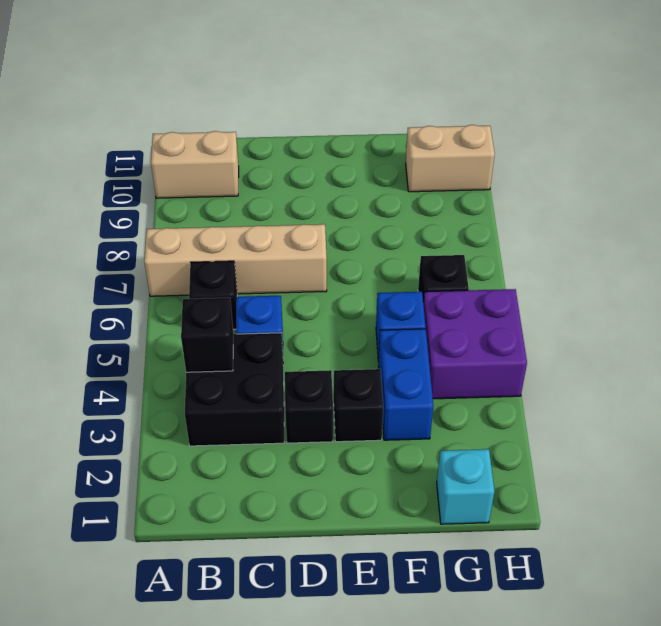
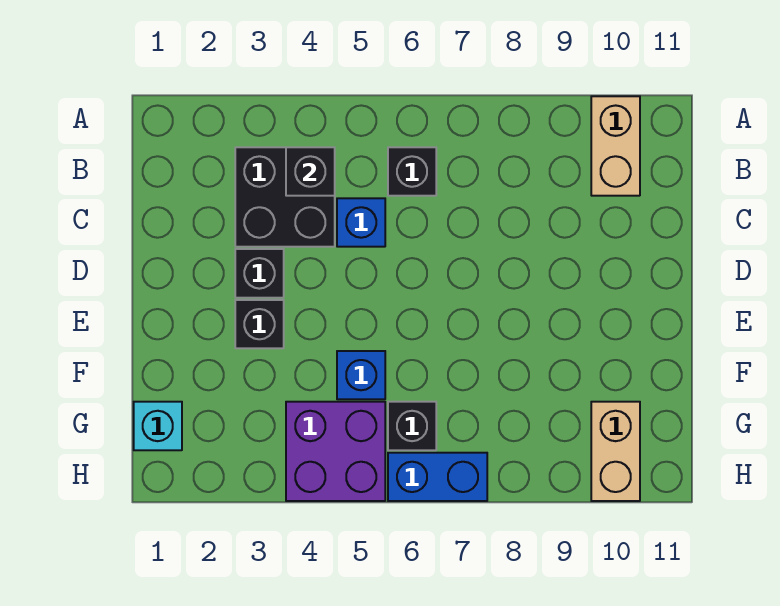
tan brick A7:D7 level 1 -> none
blue brick F3:F4 level 1 -> blue brick H6:H7 level 1

